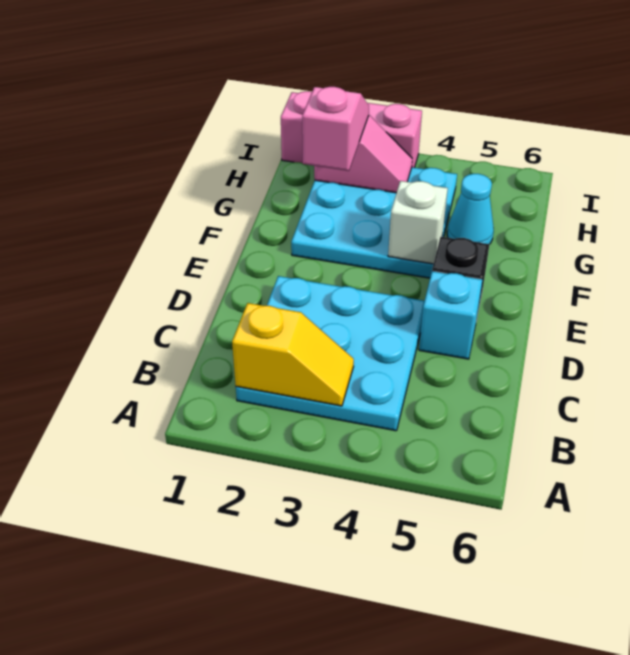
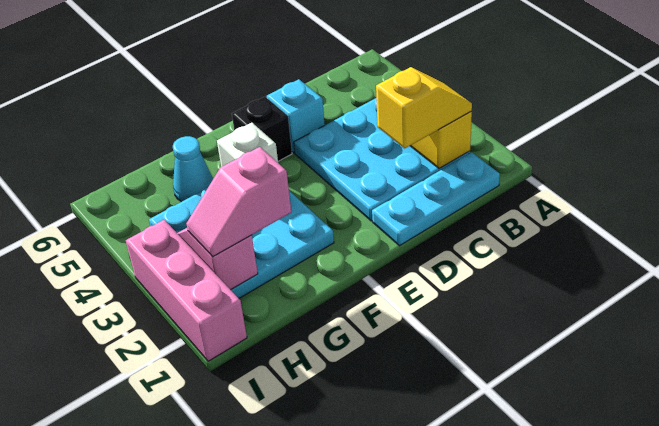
none -> cyan plate B1:D1 level 1
none -> yellow slope B2:C2 level 3 top C

